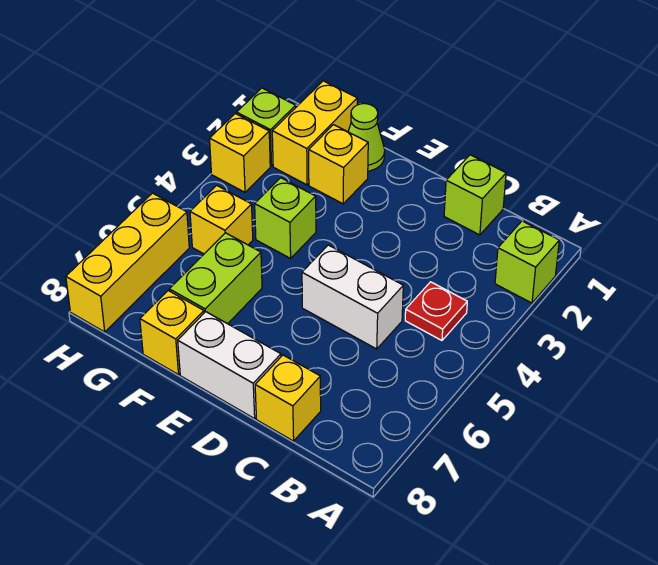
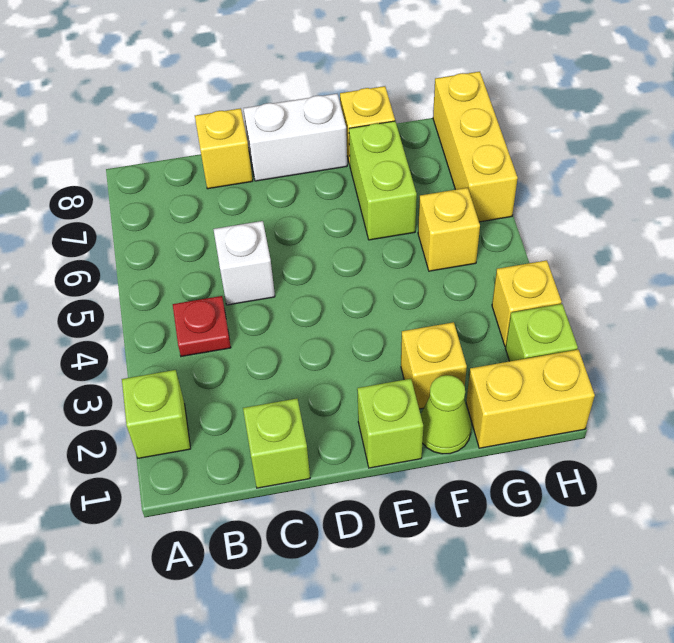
white brick C5:D5 level 1 -> white brick C5 level 1
lime brick F4 level 1 -> lime brick E1 level 1
yellow brick G1:G2 level 1 -> yellow brick G1:H1 level 1

